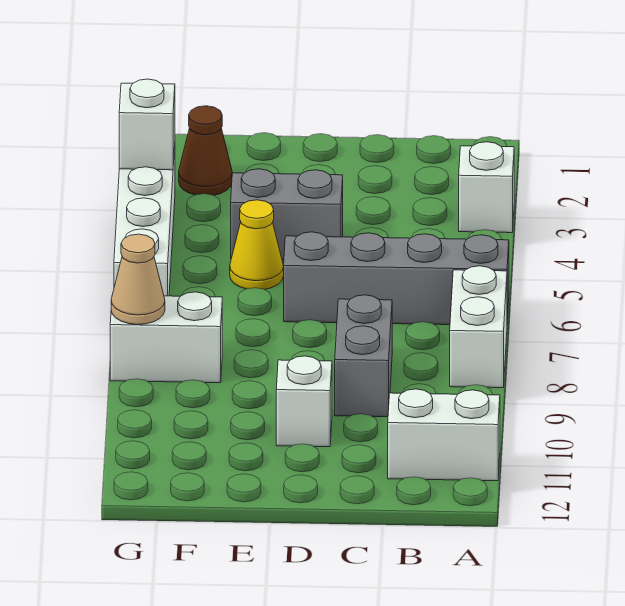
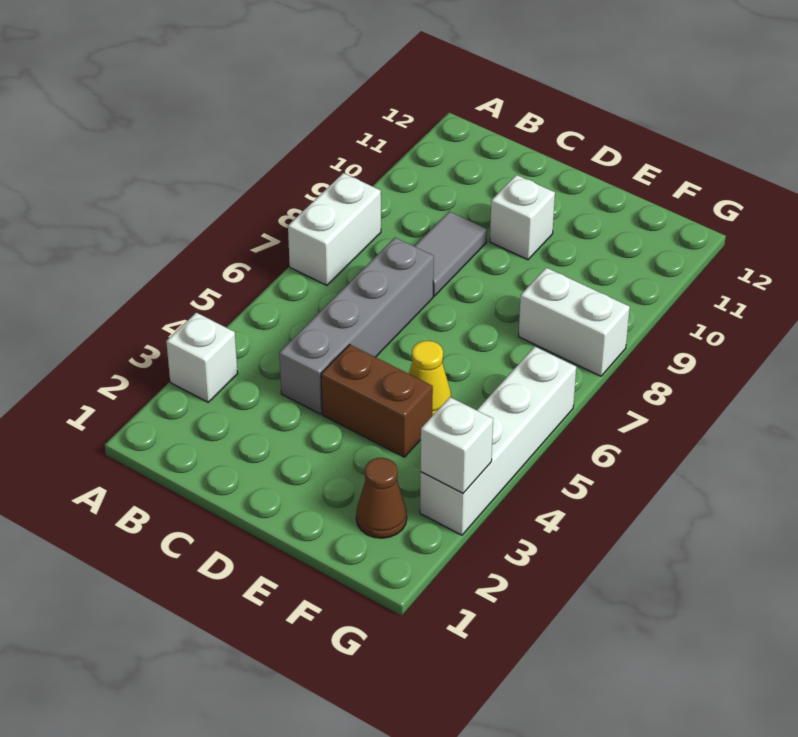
grey brick A6:D6 level 1 -> grey brick C4:C7 level 1
white brick A11:B11 level 1 -> none
grey brick C8:C9 level 1 -> grey tile C8:C9 level 1
grey brick D4:E4 level 1 -> brown brick D4:E4 level 1
tan cone G8 level 2 -> none

